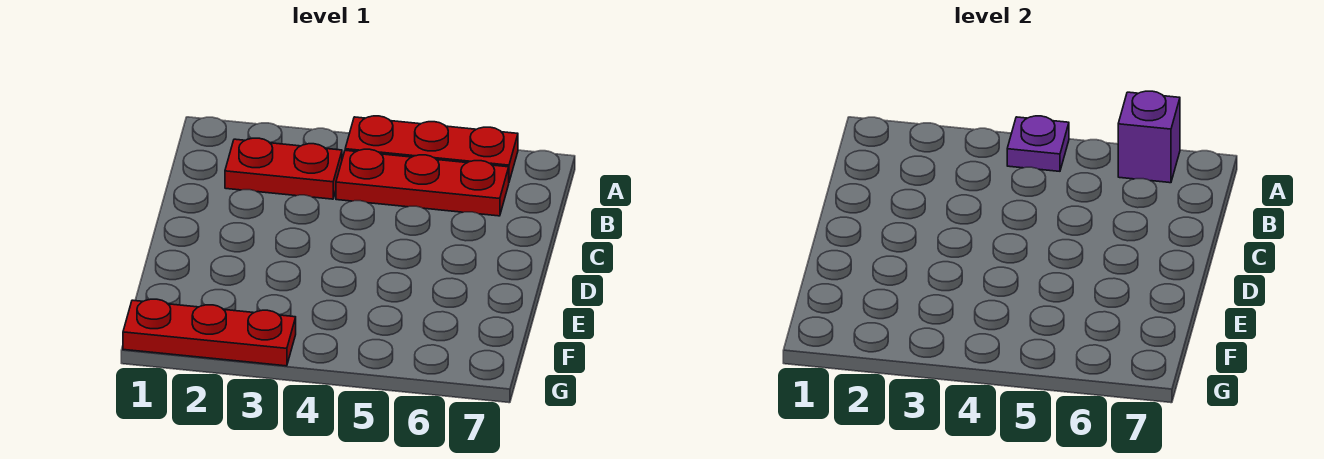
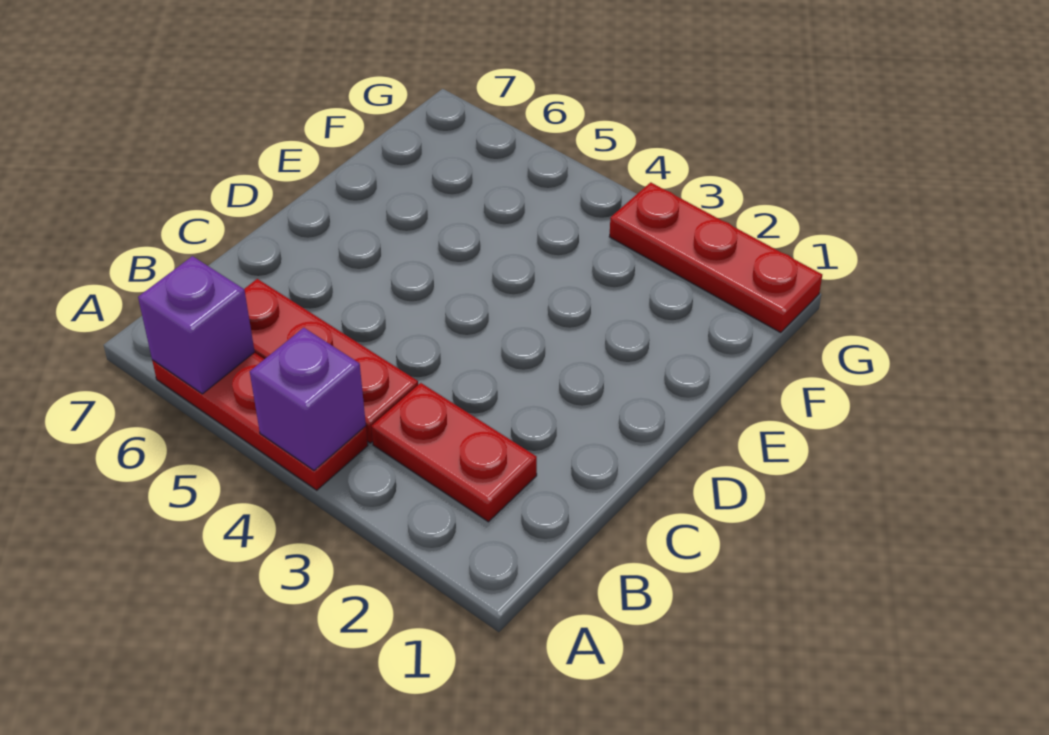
purple plate A4 level 2 -> purple brick A4 level 2

